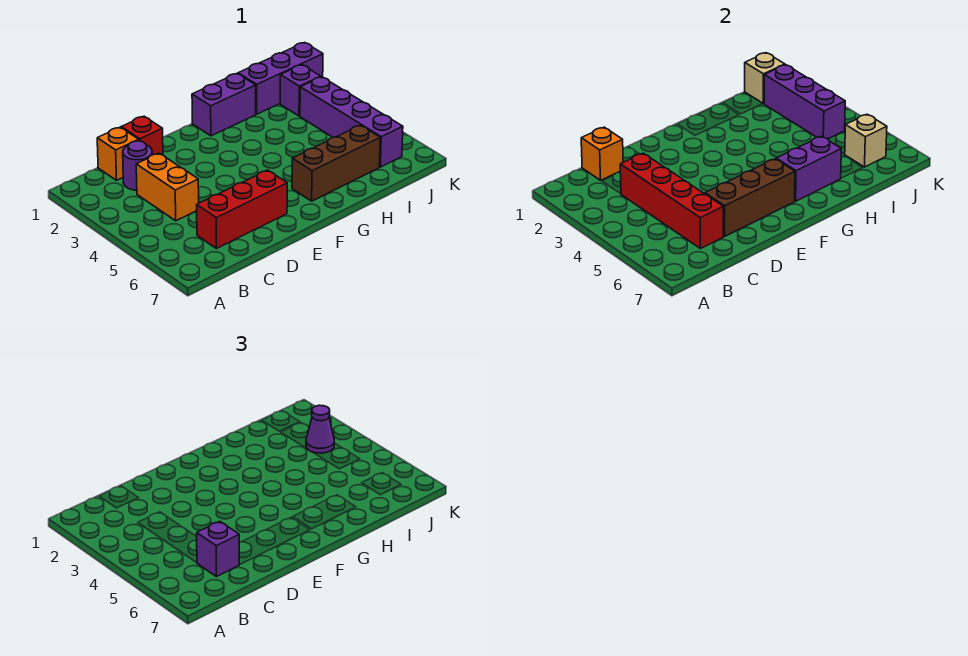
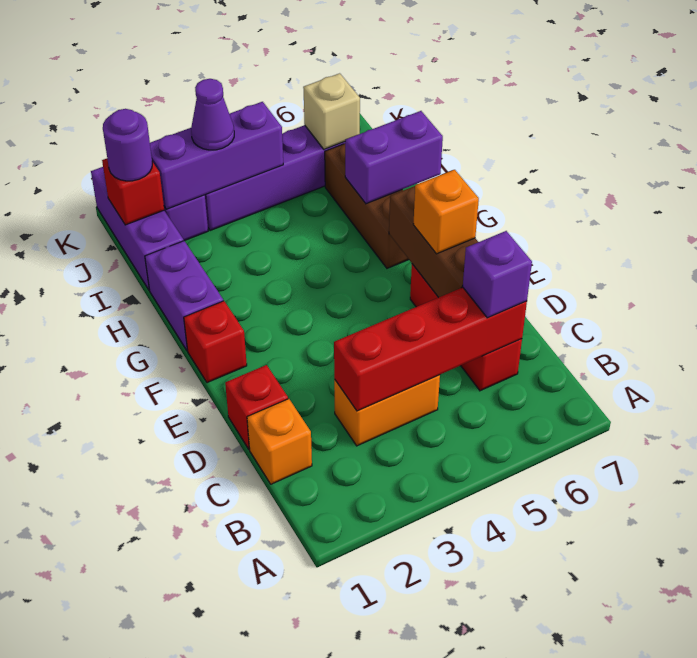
orange brick C1 level 2 -> orange brick E6 level 3
purple round brick C2 level 1 -> purple round brick J1 level 3
none -> red brick F1 level 1
purple brick G6:H6 level 2 -> purple brick H6:H7 level 2
tan brick J1 level 2 -> red brick J1 level 2

